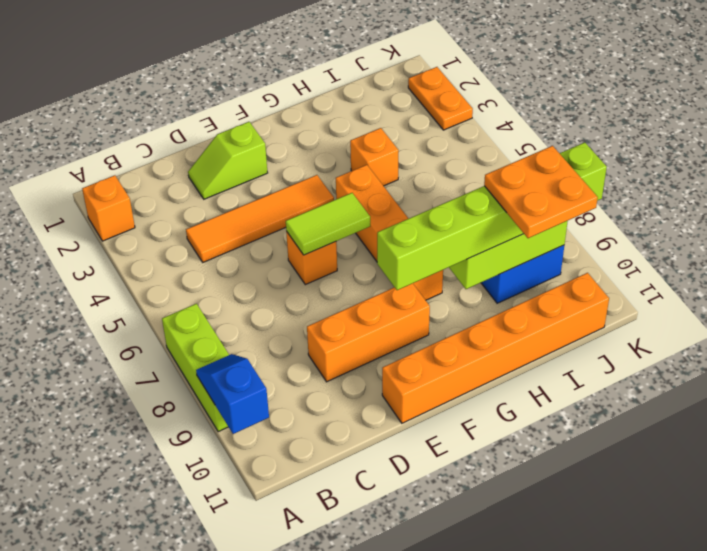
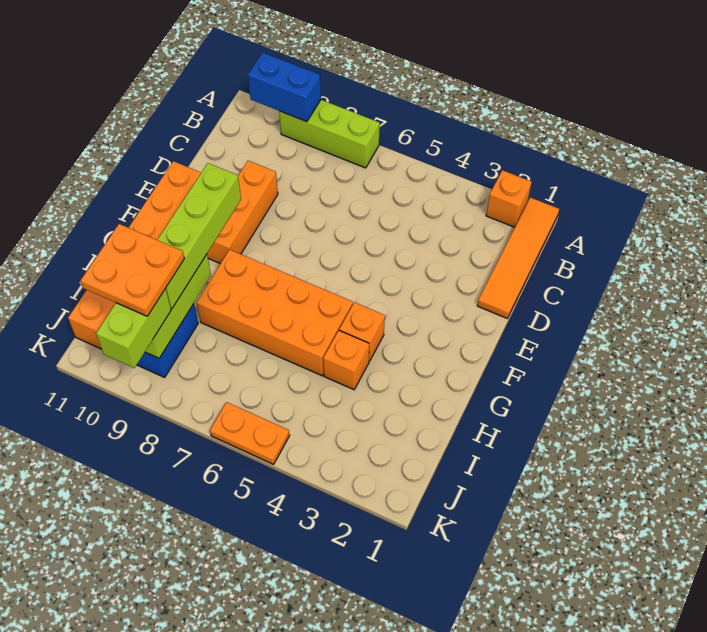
blue slope A9:A10 level 2 top 10 -> blue brick A9:A10 level 2
orange tile C4:F4 level 1 -> orange tile A1:D1 level 1
lime slope D2:E2 level 1 top E -> none
orange brick E6 level 1 -> orange brick G4 level 1
lime tile E6:F6 level 2 -> none
orange brick G5:G8 level 1 -> orange brick G5:H8 level 1
orange plate K2:K3 level 1 -> orange plate K5:K6 level 1

